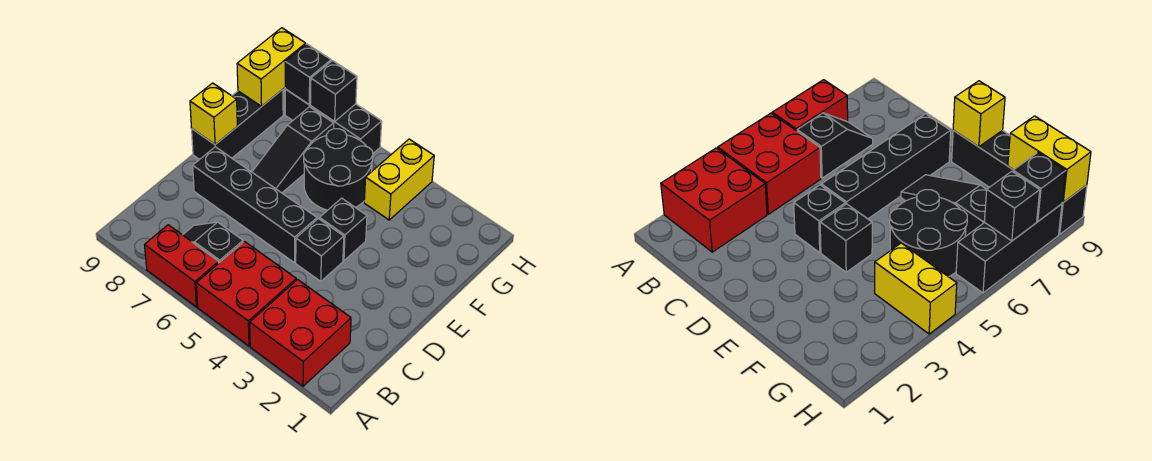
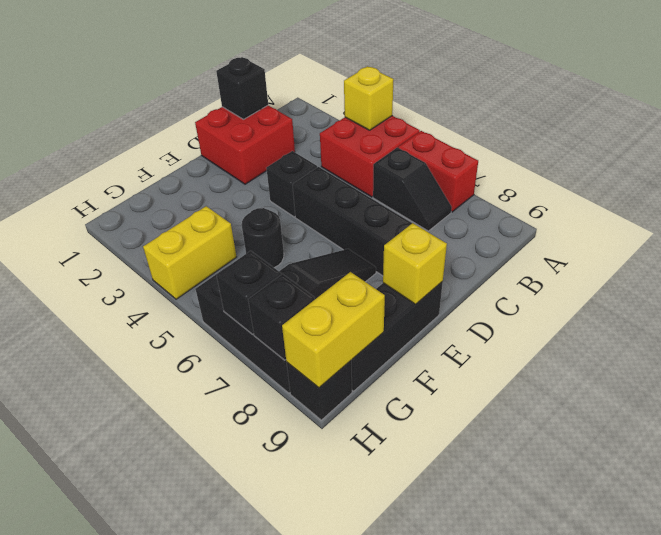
red brick A2:B3 level 1 -> red brick C1:D2 level 1
none -> yellow brick A4 level 2
black brick E4 level 1 -> black brick C1 level 2
black round brick F5:G6 level 1 -> black round brick F5 level 1

